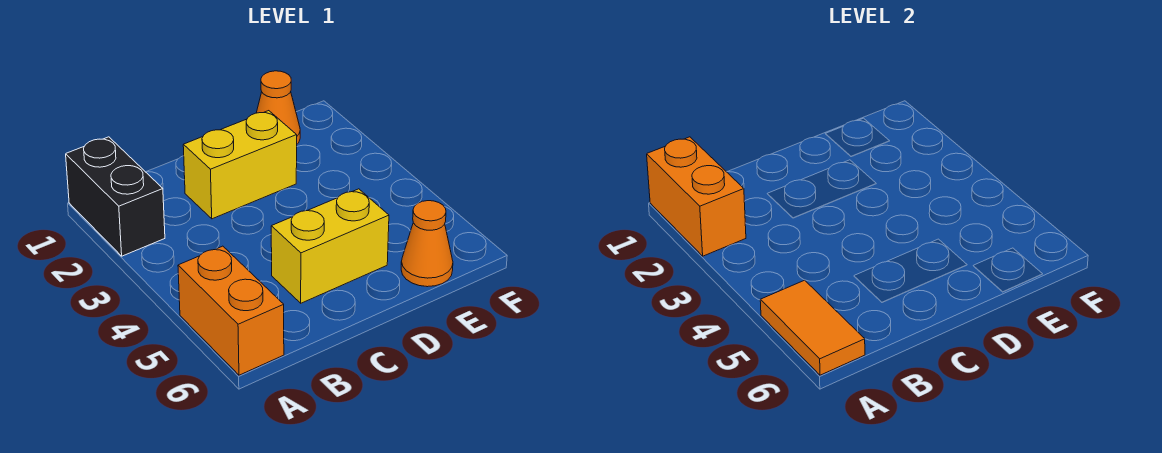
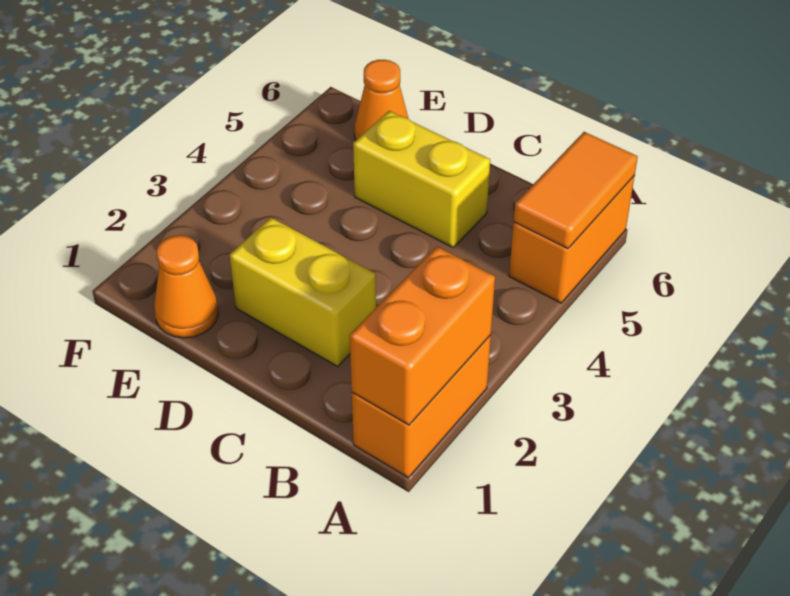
black brick A1:A2 level 1 -> orange brick A1:A2 level 1

